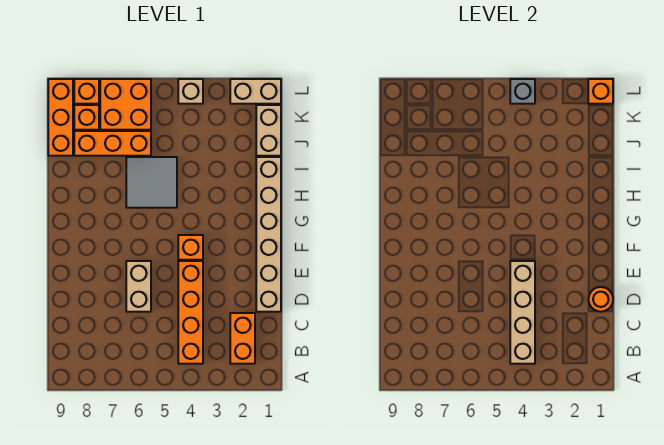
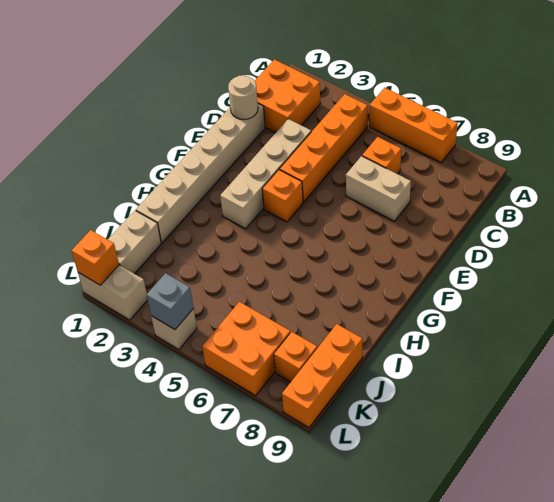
orange brick B2:C2 level 1 -> orange brick B1:C2 level 1
tan brick B4:E4 level 2 -> tan brick D3:G3 level 1
orange round brick D1 level 2 -> tan round brick D1 level 2
tan brick D6:E6 level 1 -> tan brick D6:D7 level 1
grey tile H5:I6 level 1 -> none
orange brick J6:J8 level 1 -> orange brick A5:A7 level 1
orange brick L8 level 1 -> orange brick C6 level 1

